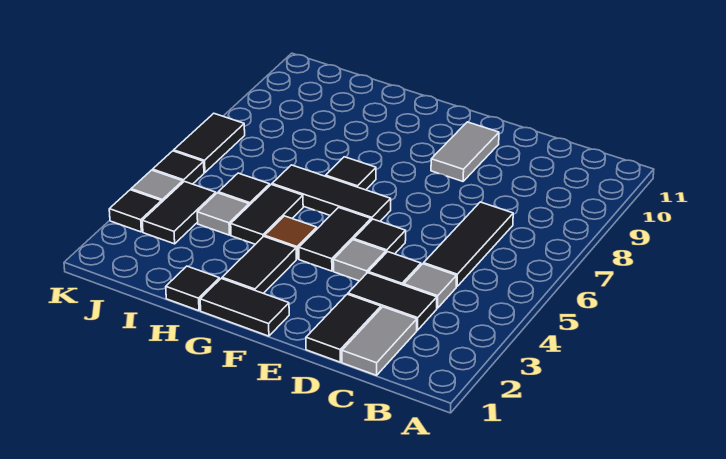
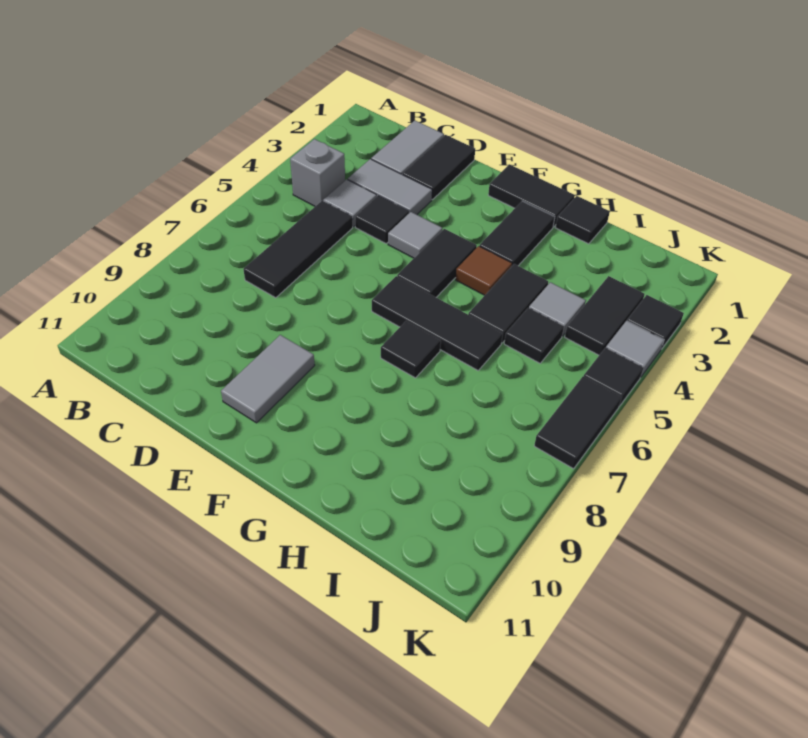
none -> grey brick B4 level 1
black tile C3:D3 level 1 -> grey tile C3:D3 level 1
black tile E5 level 1 -> none

